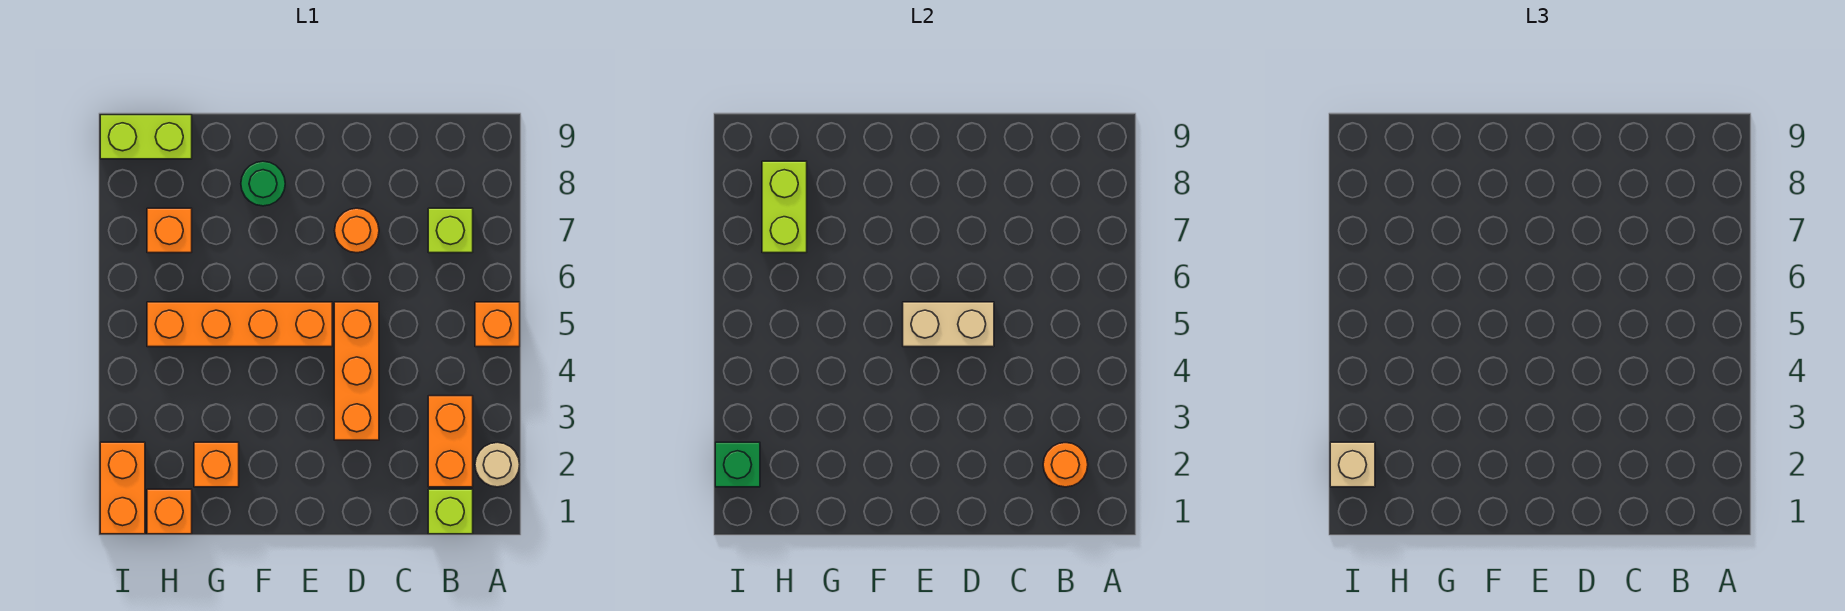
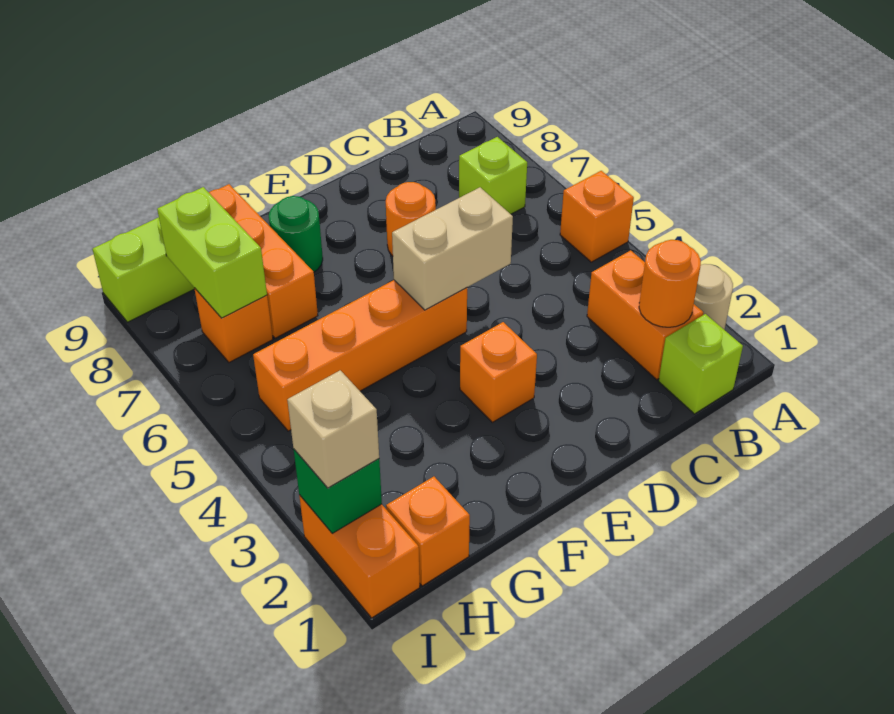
orange brick D3:D5 level 1 -> orange brick G7:G9 level 1
orange brick G2 level 1 -> orange brick E3 level 1

